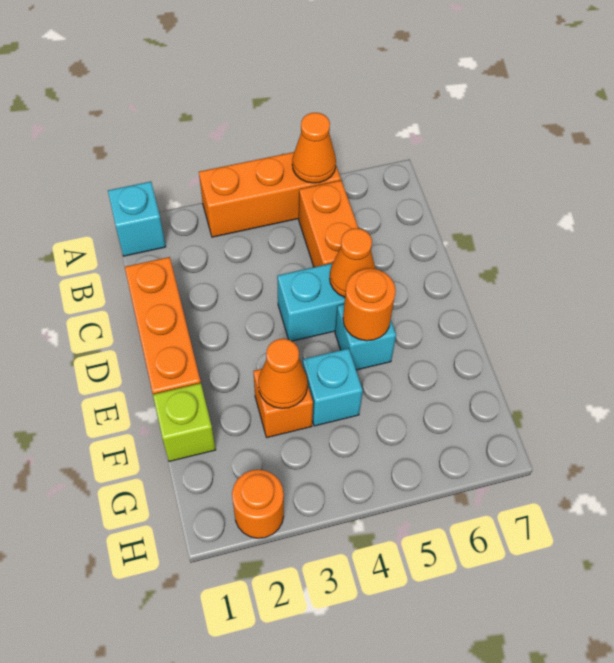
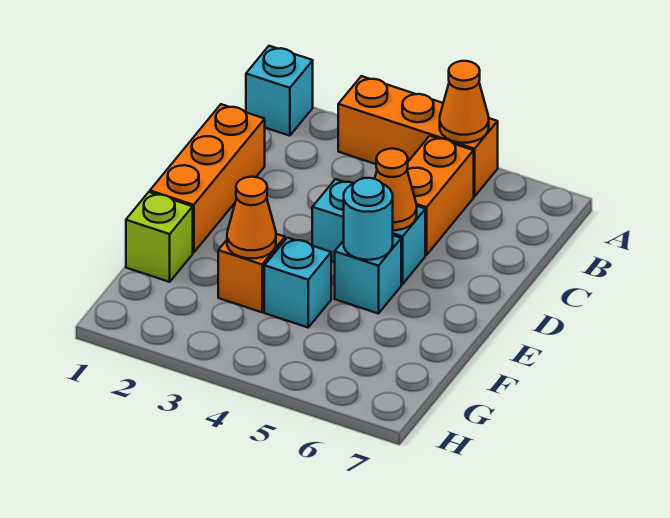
orange round brick E5 level 2 -> cyan round brick E5 level 2
orange round brick H2 level 1 -> none

